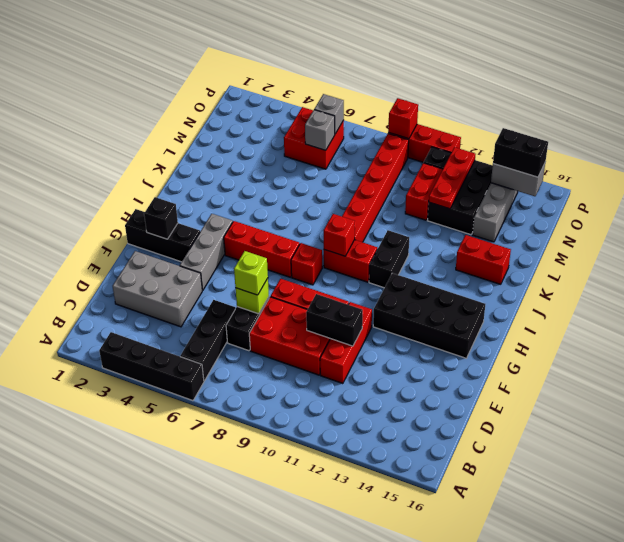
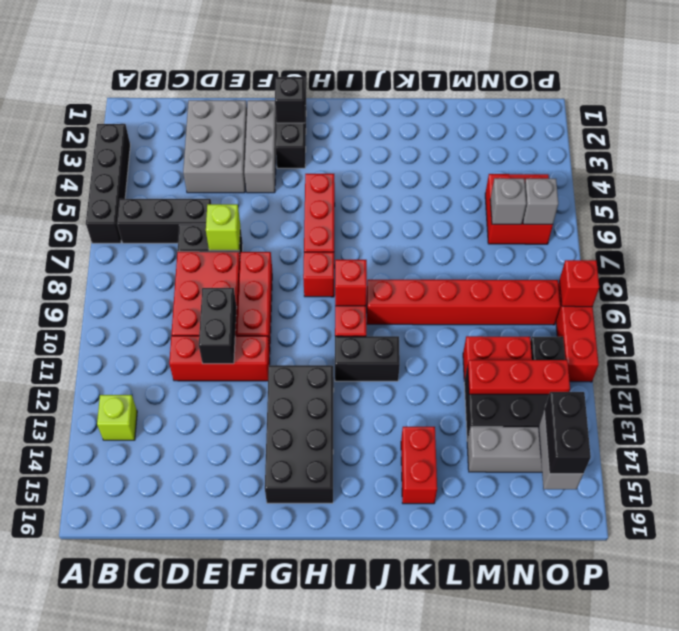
lime brick E7 level 3 -> lime brick B13 level 1
grey brick F4:H4 level 1 -> grey brick F2:F4 level 1

